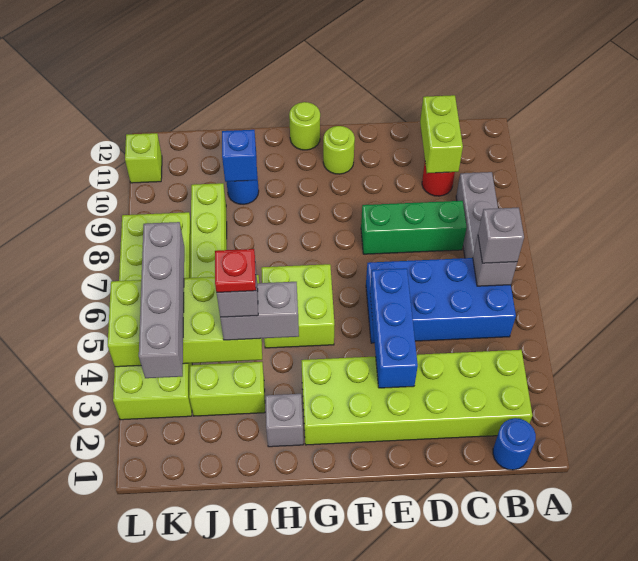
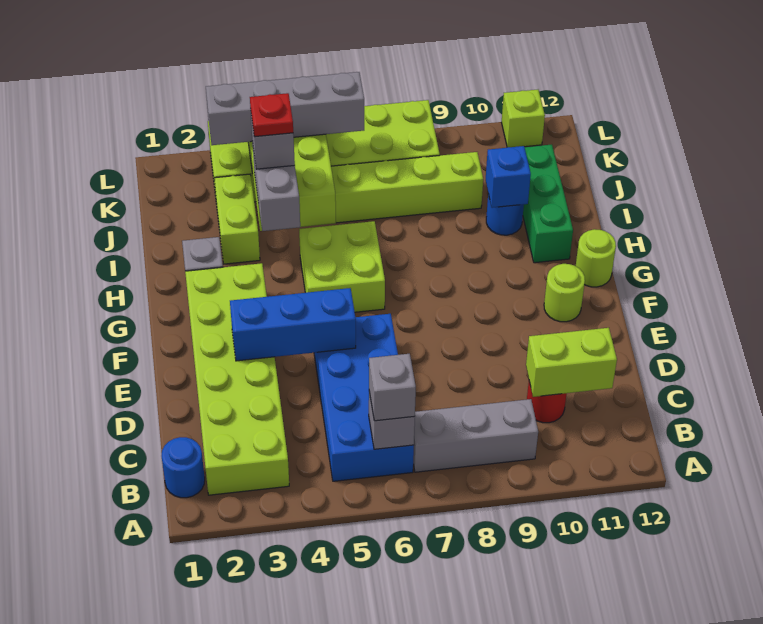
green brick C8:E8 level 1 -> green brick H11:J11 level 1

